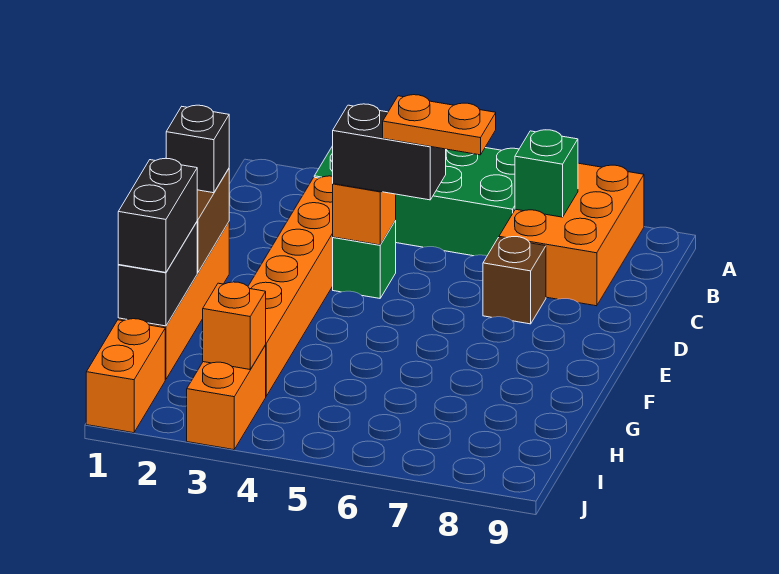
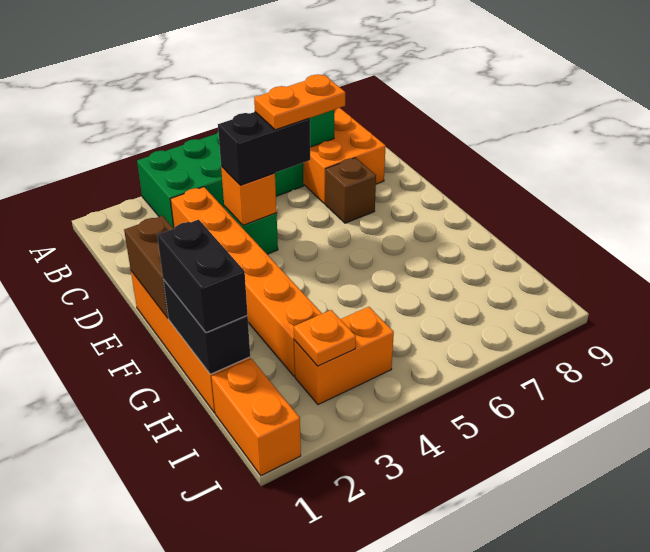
black brick E1 level 3 -> none
orange brick I3:J3 level 1 -> orange brick I3:I4 level 1
orange brick I3 level 2 -> orange plate I3 level 2

